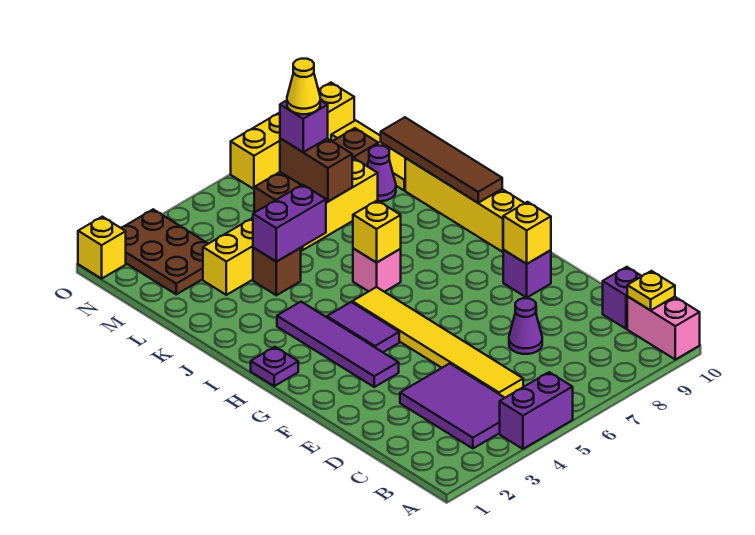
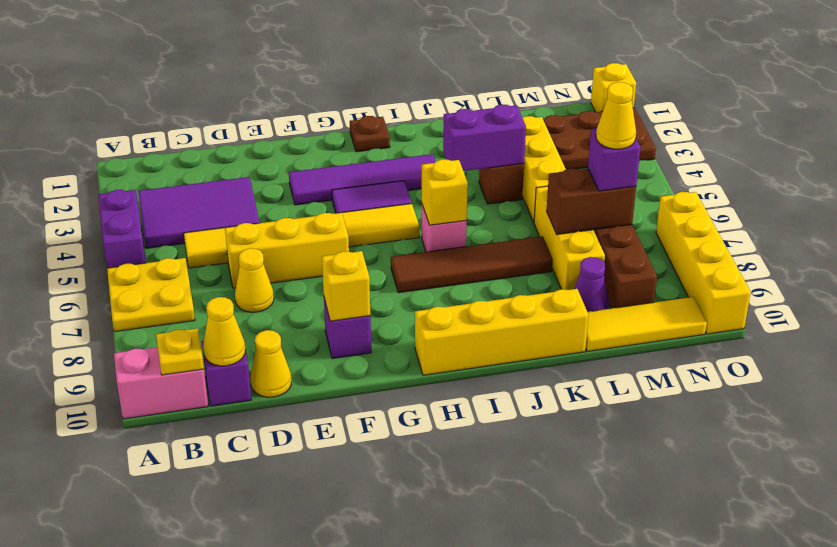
none -> yellow plate A6:B7 level 1
none -> yellow cone C10 level 2
none -> yellow brick D6:F6 level 1
purple cone D7 level 1 -> yellow cone D7 level 1
none -> yellow cone D10 level 1
purple plate H1 level 1 -> brown plate H1 level 1
brown tile I10:L10 level 2 -> brown tile H7:K7 level 1
purple brick K4:K5 level 2 -> purple brick J4:K4 level 2

